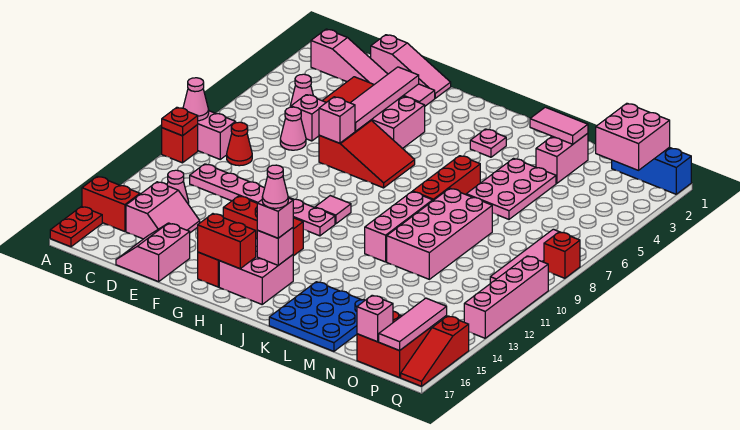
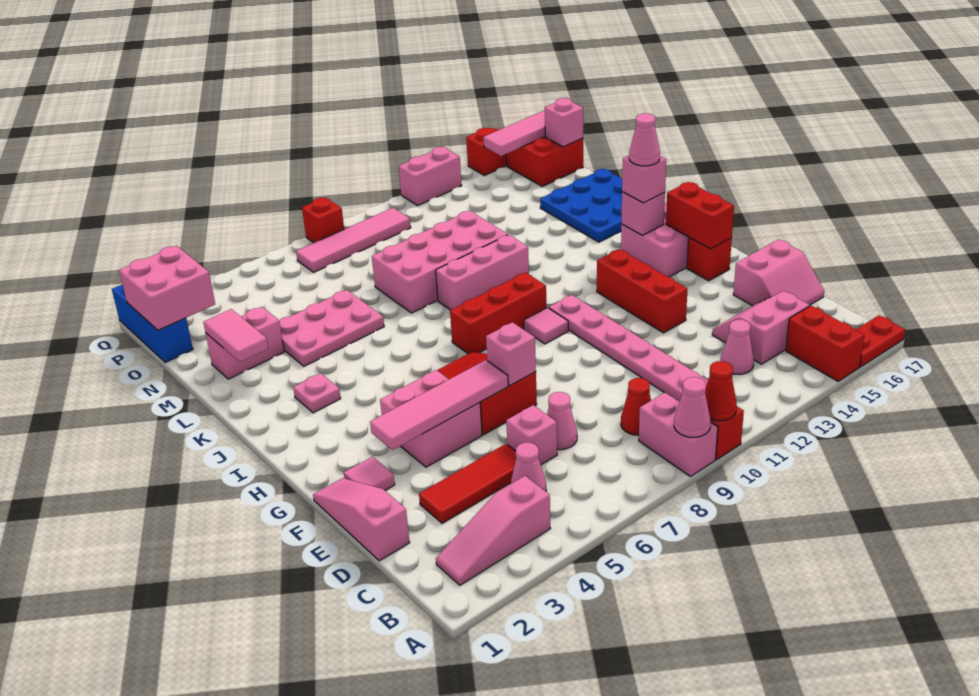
red plate A10 level 2 -> red cone A10 level 2
pink slope B2:D2 level 1 top B -> pink slope B2:B4 level 1 top 4
red brick K6:K8 level 1 -> red brick I8:I10 level 1
pink brick Q10:Q13 level 1 -> pink brick Q12:Q13 level 1

